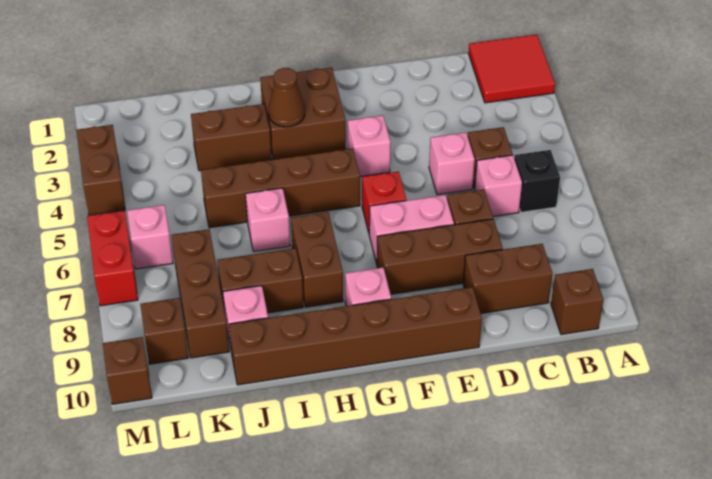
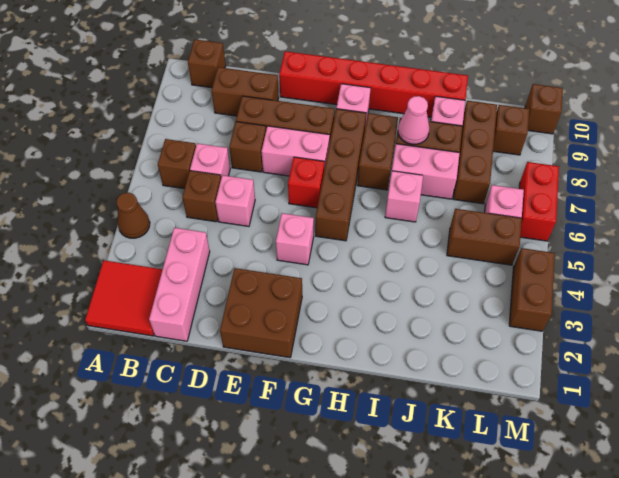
black brick B6 level 1 -> brown brick B6 level 1
none -> pink brick C1:C3 level 1
brown brick E10:J10 level 1 -> red brick E10:J10 level 1
brown brick G2:H3 level 1 -> brown brick E1:F2 level 1
brown brick G5:J5 level 1 -> brown brick G5:G8 level 1
brown cone H3 level 2 -> brown cone A4 level 1
brown brick I3:J3 level 1 -> brown brick K5:L5 level 1
none -> pink brick I7:J7 level 1
none -> pink cone I8 level 2

